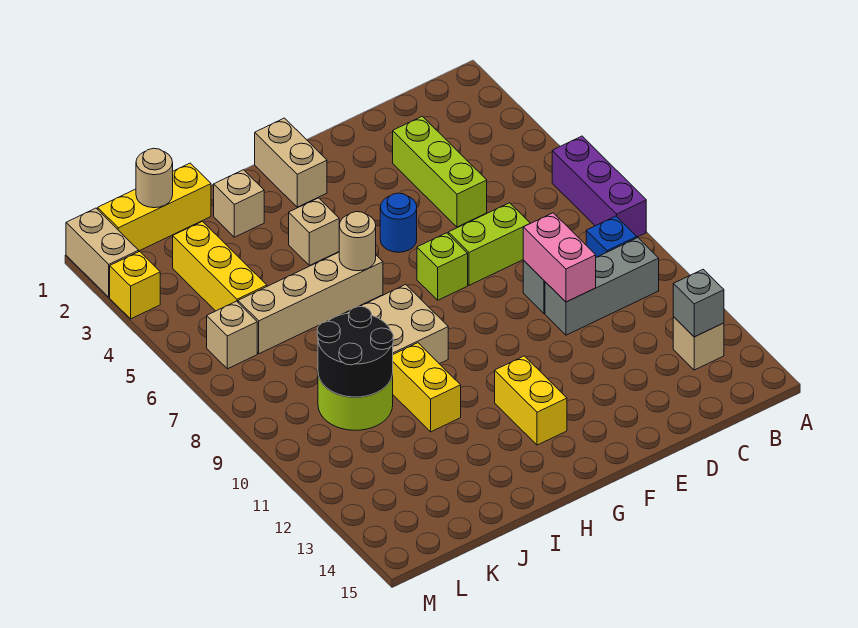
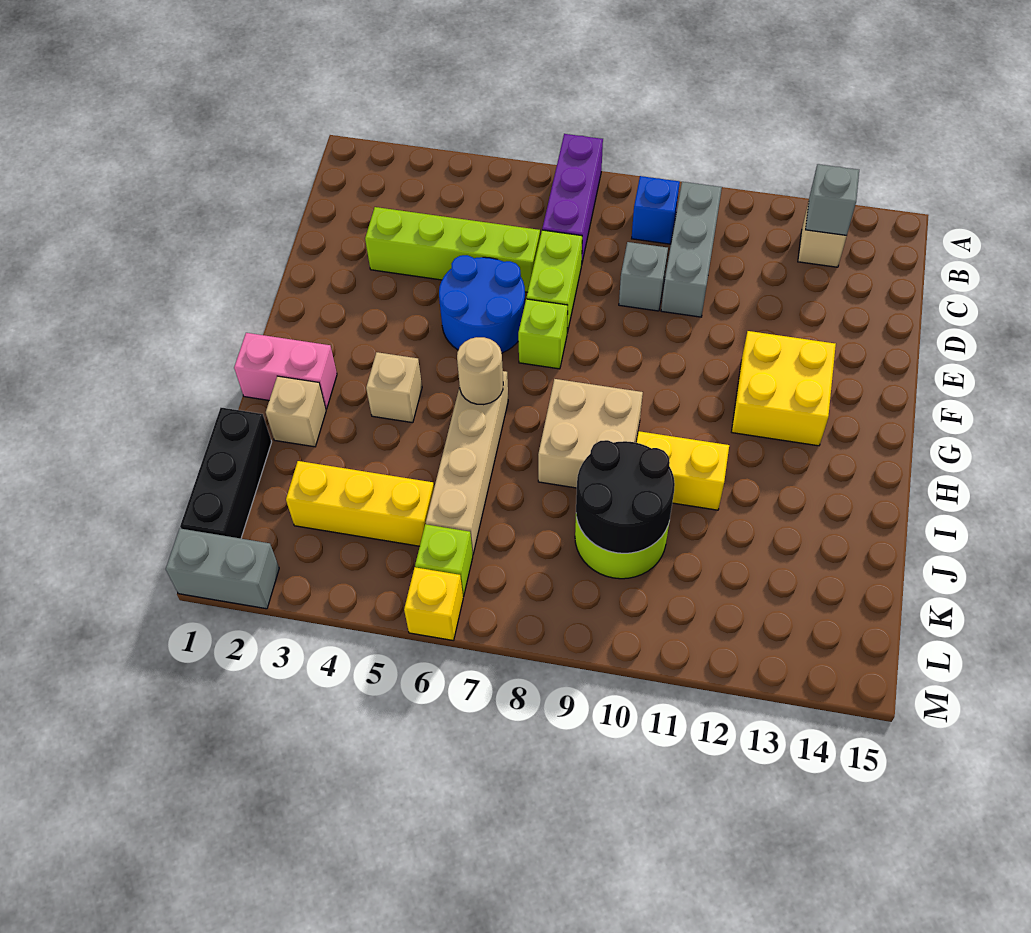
purple brick A6:A8 level 1 -> purple brick A7:C7 level 1
lime brick D3:D5 level 1 -> lime brick D3:D6 level 1
pink brick D9:D10 level 2 -> pink brick H1:H2 level 1
blue round brick F5 level 1 -> blue round brick E5:F6 level 1
tan brick G1:G2 level 1 -> none
yellow brick G12:G13 level 1 -> yellow brick F12:G13 level 1
yellow brick J1:L1 level 1 -> black brick J1:L1 level 1
tan round brick K1 level 2 -> none
tan brick L6 level 1 -> lime brick L6 level 1
tan brick M1:M2 level 1 -> grey brick M1:M2 level 1
yellow brick M3 level 1 -> yellow brick M6 level 1

